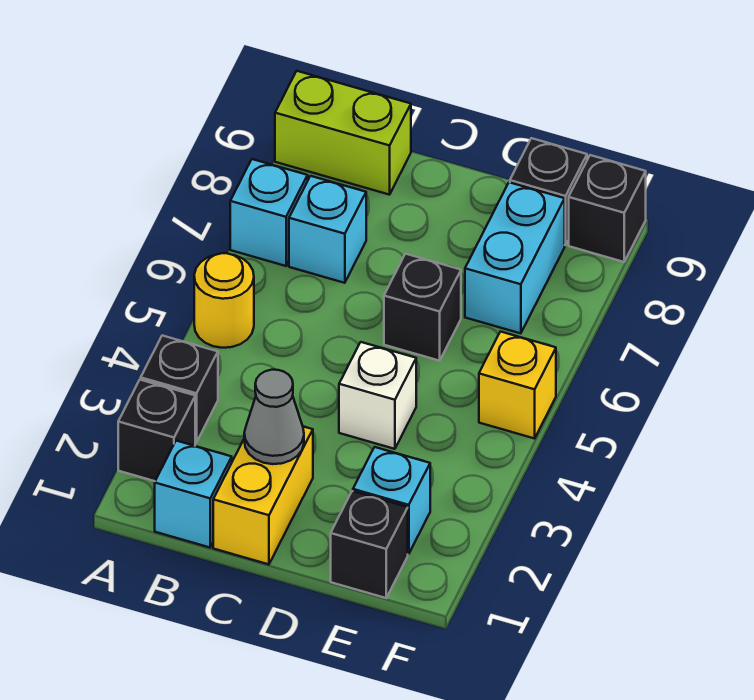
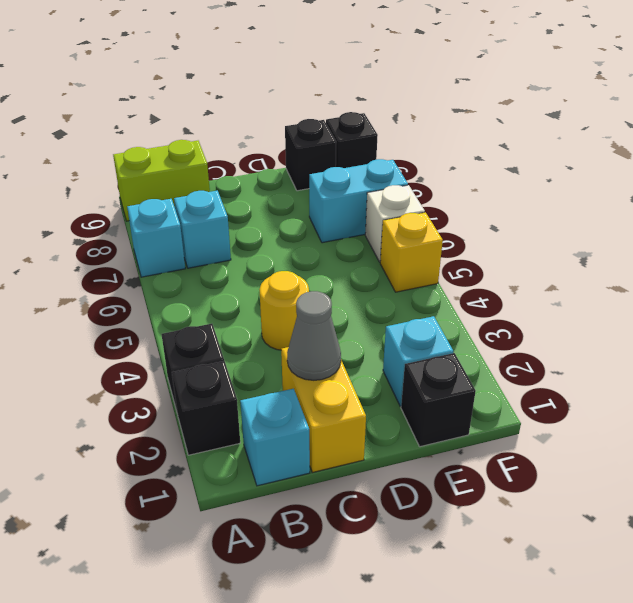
yellow round brick A5 level 1 -> yellow round brick C4 level 1
white brick D4 level 1 -> white brick F6 level 1
black brick D6 level 1 -> none
cyan brick E7:E8 level 1 -> cyan brick E7:F7 level 1

